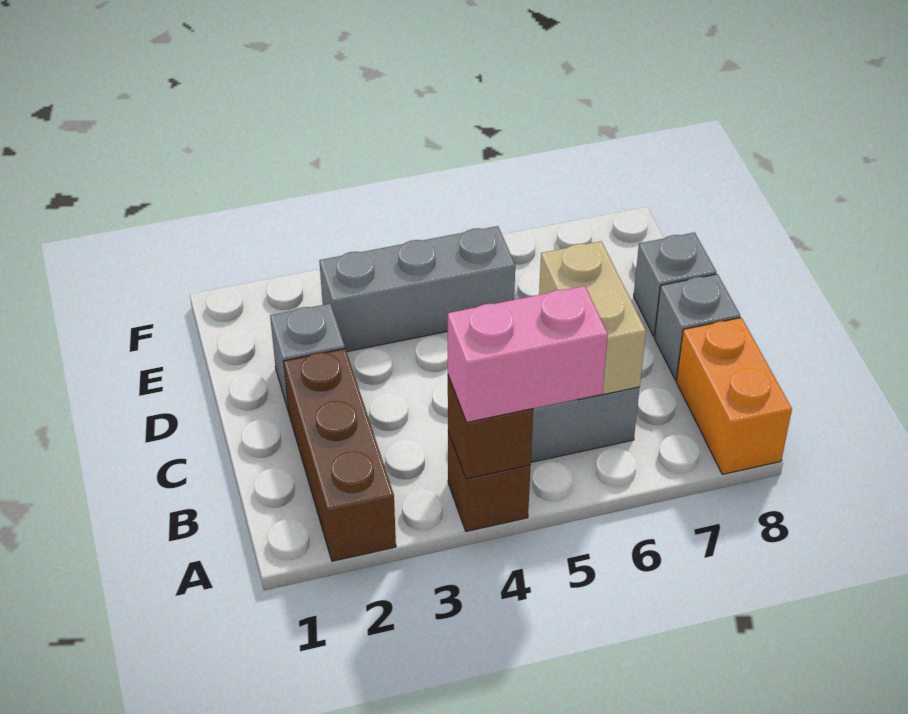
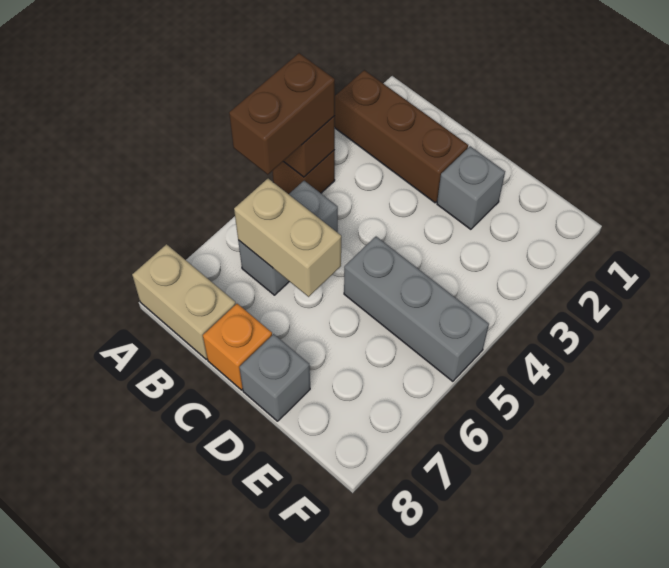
pink brick A4:A5 level 3 -> brown brick A4:A5 level 3
orange brick A8:B8 level 1 -> tan brick A8:B8 level 1
grey brick C8 level 1 -> orange brick C8 level 1
grey brick E3:E5 level 1 -> grey brick D5:F5 level 1

